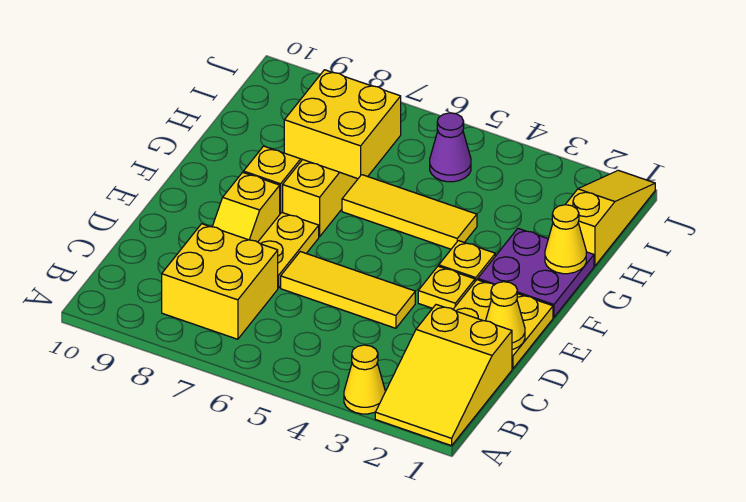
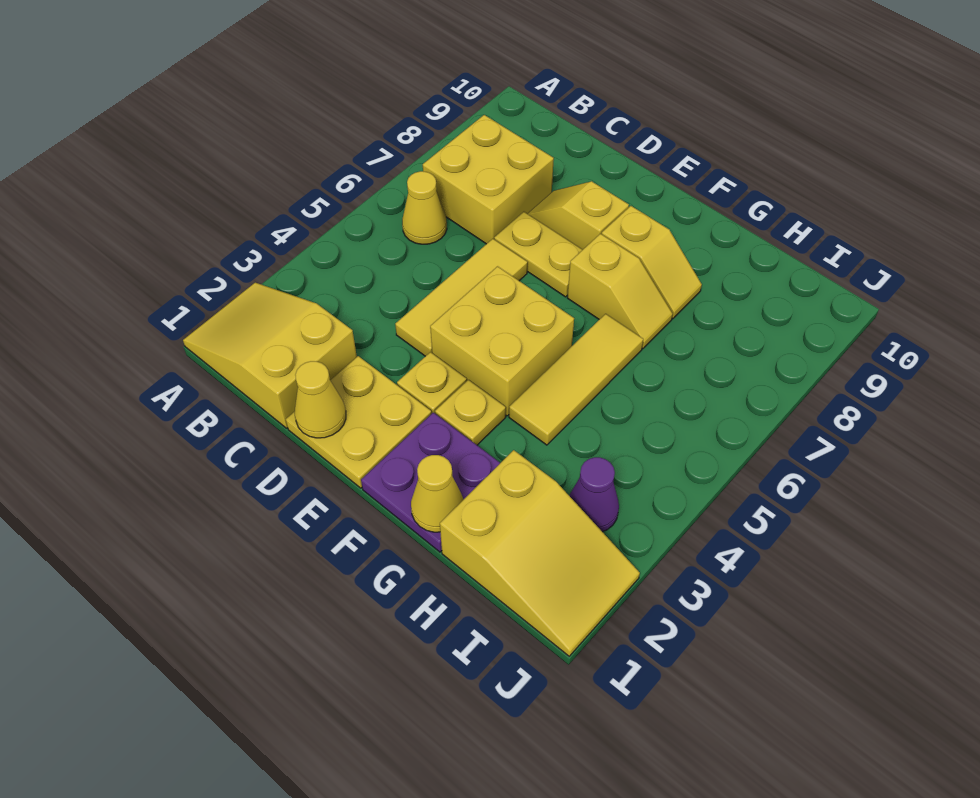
yellow cone A3 level 1 -> yellow cone B6 level 1
yellow slope H1:J1 level 1 top H -> yellow slope H1:J2 level 1 top H
yellow brick H7:I8 level 1 -> yellow brick E4:F5 level 1
purple cone I5 level 1 -> purple cone I3 level 1

